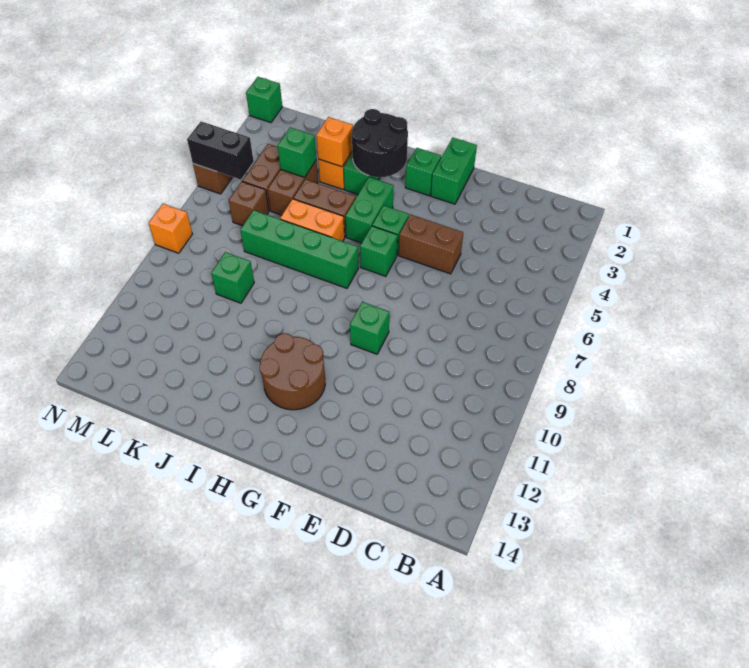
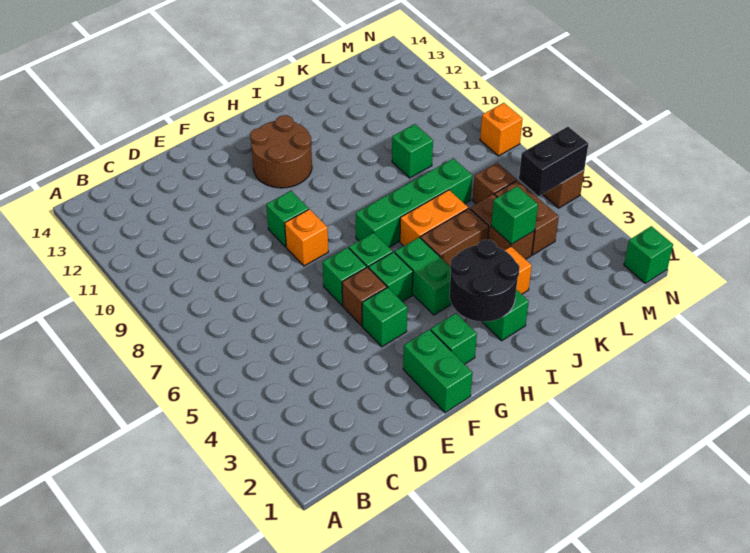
brown brick E5:F5 level 1 -> brown brick F5 level 1
none -> green brick F4 level 1
none -> green brick F6 level 1
orange brick J3 level 2 -> orange brick F8 level 1

